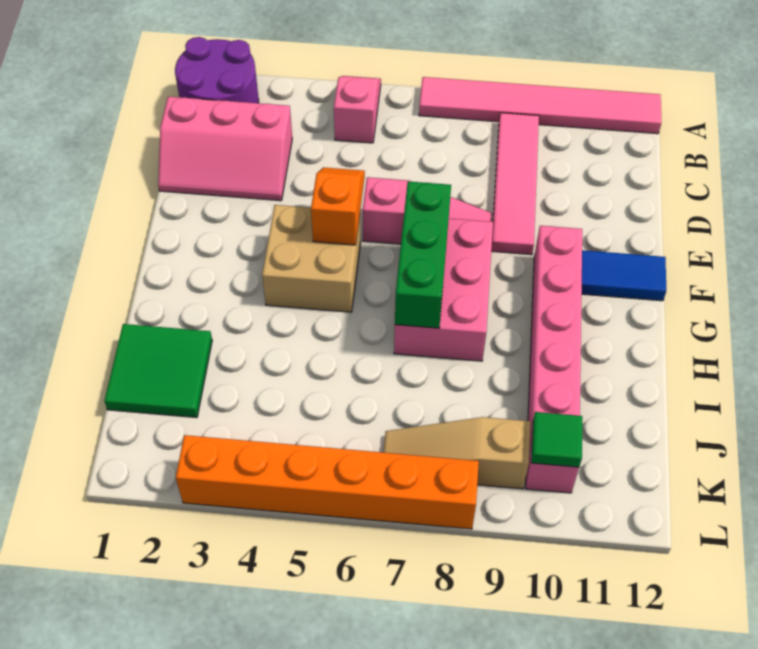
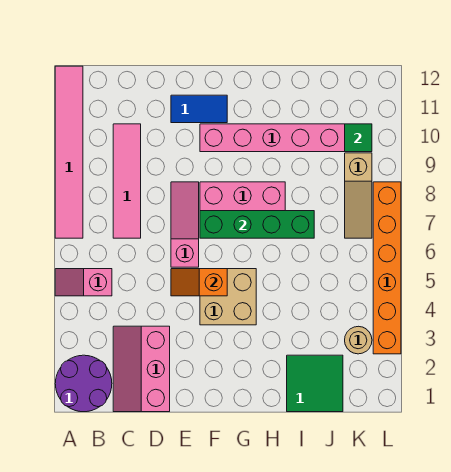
pink tile B9:E9 level 1 -> pink tile C7:C10 level 1
pink slope C1:D3 level 1 top C -> pink slope C1:D3 level 1 top D
green brick F7:H7 level 2 -> green brick F7:I7 level 2
blue tile F11:F12 level 1 -> blue tile E11:F11 level 1
none -> tan round brick K3 level 1

